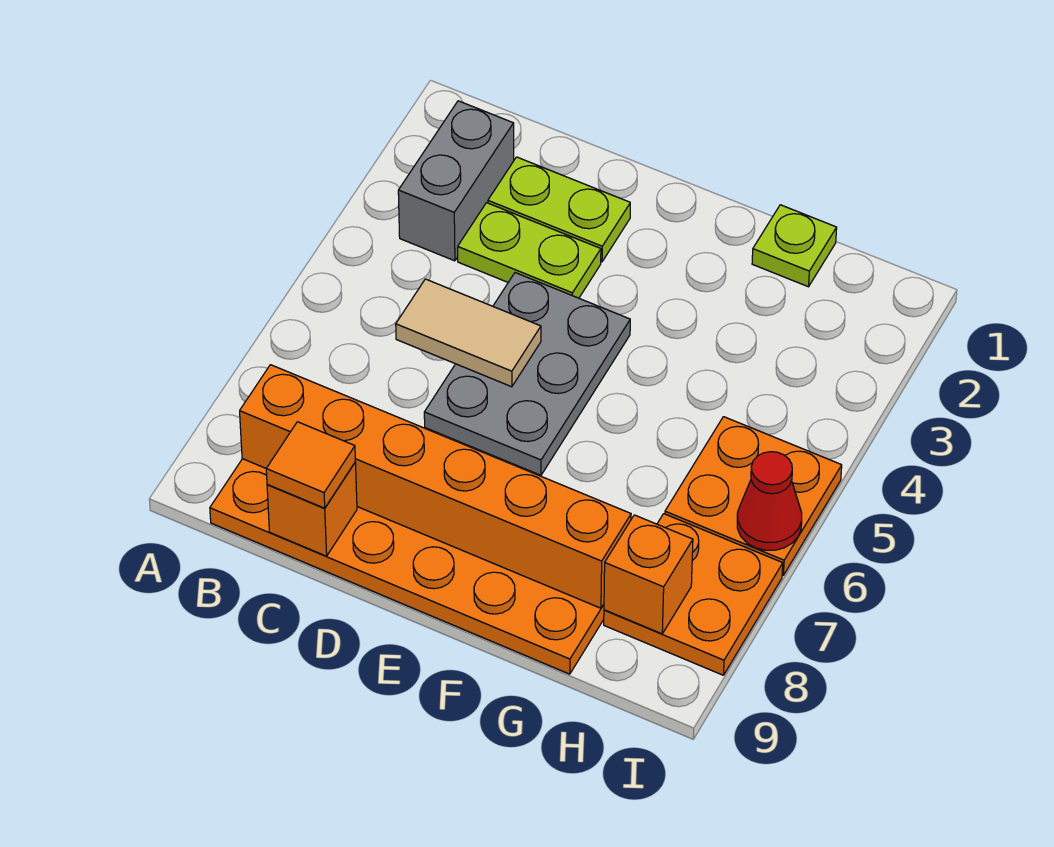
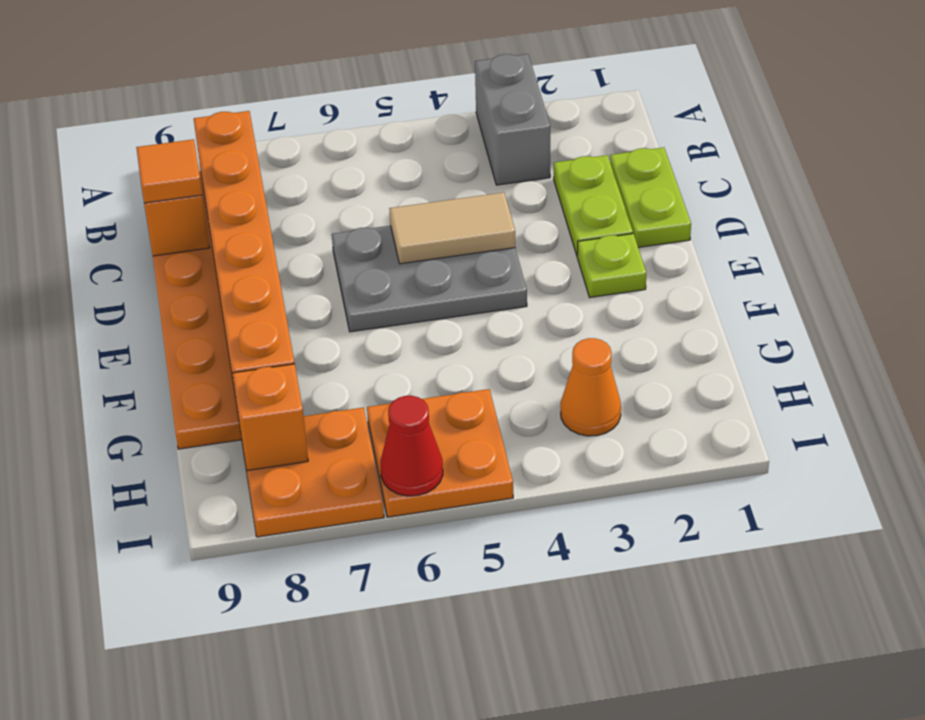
grey brick B2:B3 level 1 -> grey brick A3:B3 level 1
lime plate C3:D3 level 1 -> lime plate C1:D1 level 1
tan tile C5:D5 level 2 -> tan tile D4:D5 level 2
lime plate G1 level 1 -> lime plate E2 level 1
none -> orange cone H3 level 1

